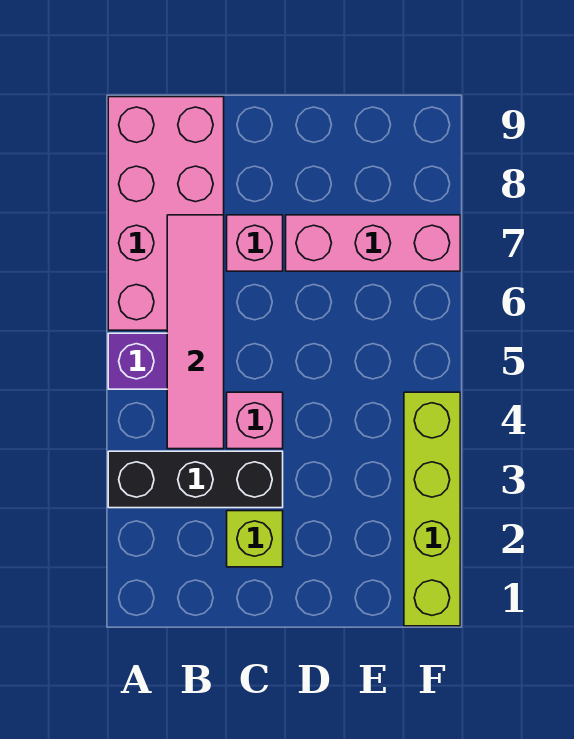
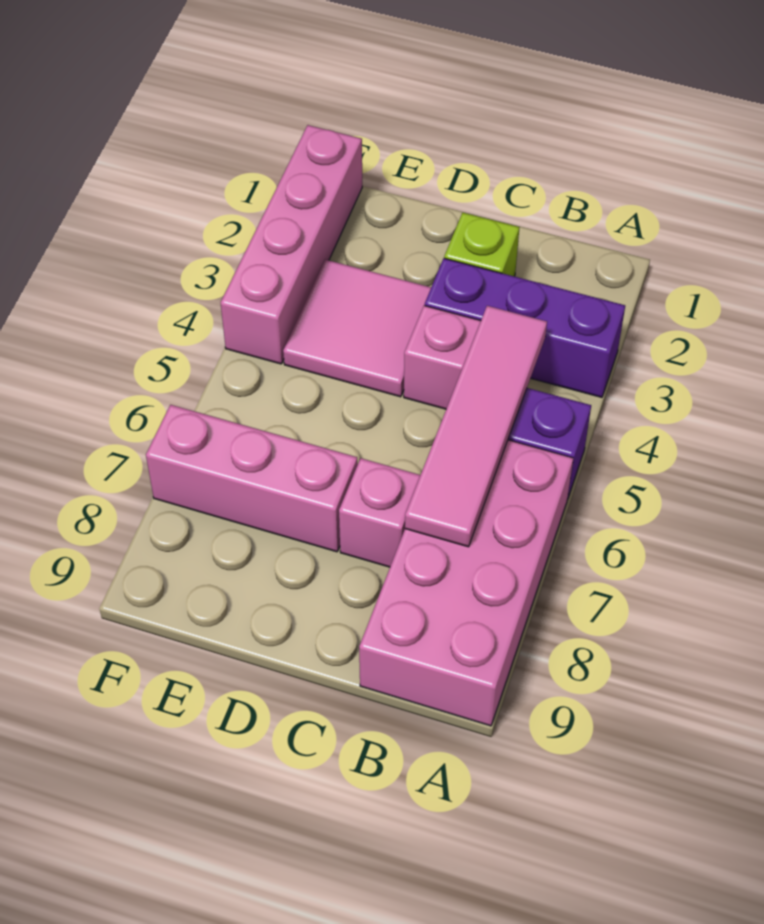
black brick A3:C3 level 1 -> purple brick A3:C3 level 1
none -> pink tile D3:E4 level 1
lime brick F1:F4 level 1 -> pink brick F1:F4 level 1

